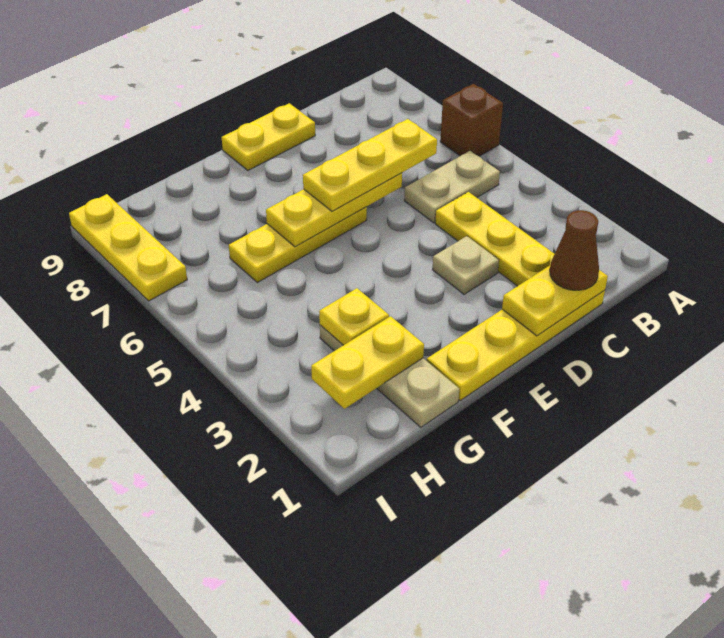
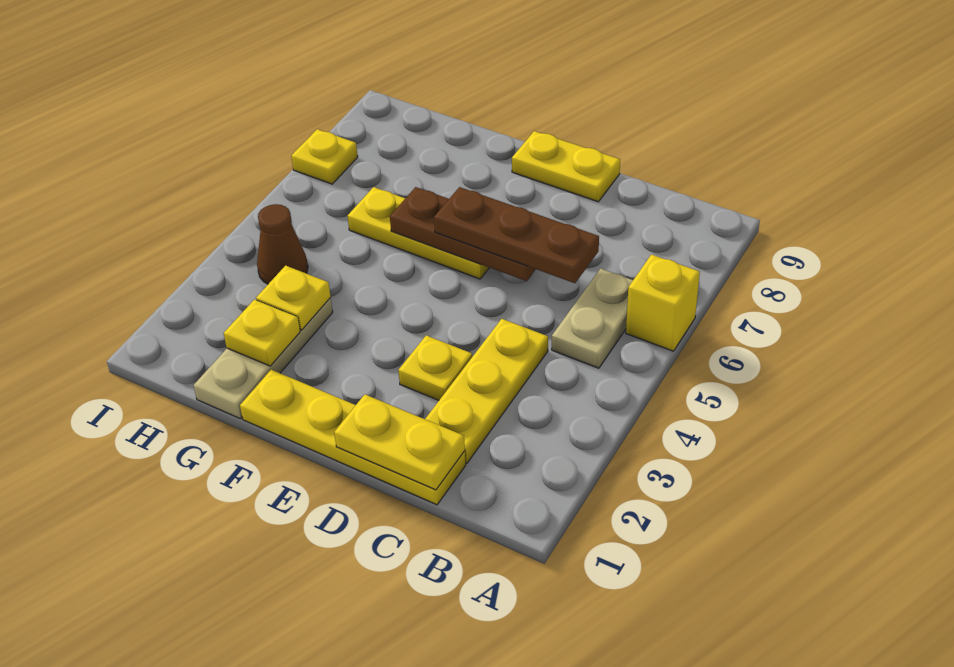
brown brick A6 level 1 -> yellow brick A6 level 1
tan plate B5:C5 level 1 -> tan plate B5:B6 level 1
brown cone C1 level 3 -> brown cone H4 level 1
yellow plate C6:E6 level 3 -> brown plate C6:E6 level 3
tan plate D3 level 1 -> yellow plate D3 level 1
yellow plate D6:F6 level 2 -> brown plate D6:F6 level 2
yellow plate G2:H2 level 2 -> yellow plate G2 level 2
yellow plate I7:I9 level 1 -> yellow plate I7 level 1

